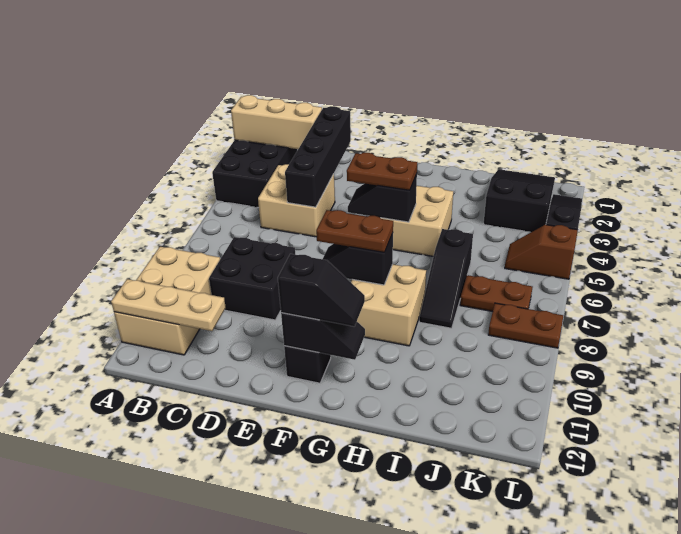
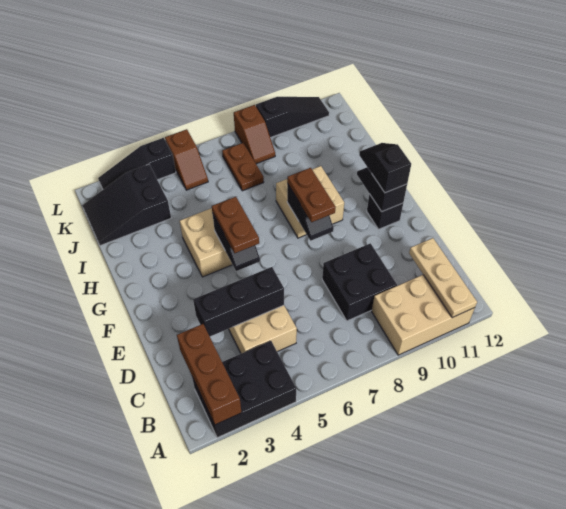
tan brick A2:C2 level 2 -> brown brick A2:C2 level 2
black brick D2:D5 level 2 -> black brick D3:D5 level 2
black slope I6:I8 level 1 top 6 -> black slope L9:L11 level 1 top 9
brown plate K8:L8 level 1 -> brown slope K8:L8 level 1 top L

